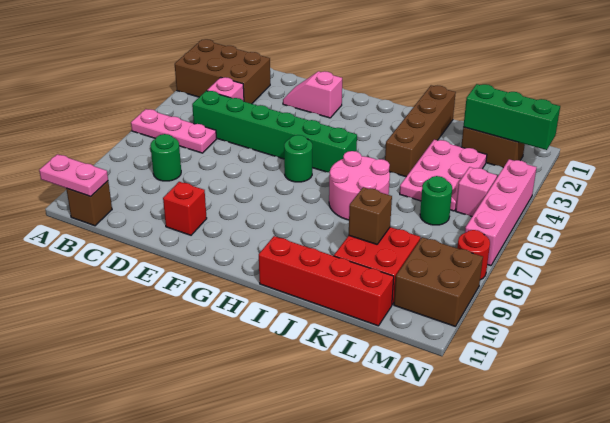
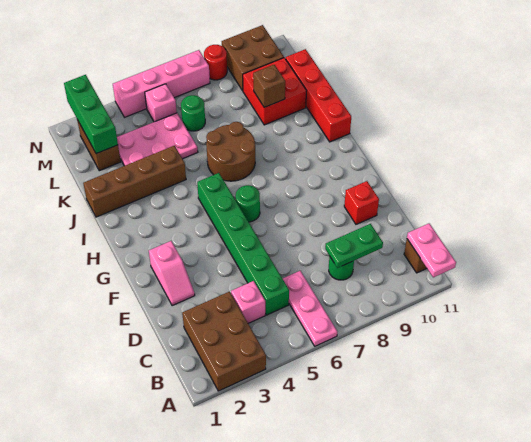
none -> green plate C8:C9 level 2
pink round brick I6:J7 level 1 -> brown round brick I6:J7 level 1

